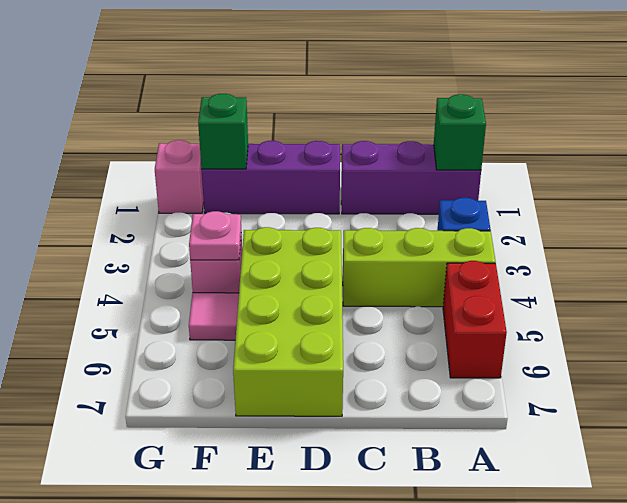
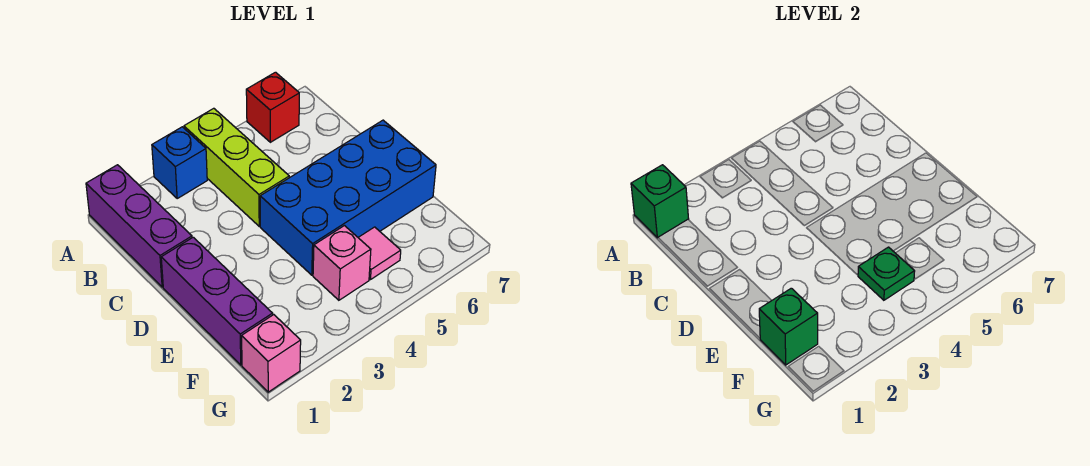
red brick A5:A6 level 1 -> red brick A6 level 1
lime brick D4:E7 level 1 -> blue brick D4:E7 level 1
pink plate F4 level 2 -> green plate F4 level 2

